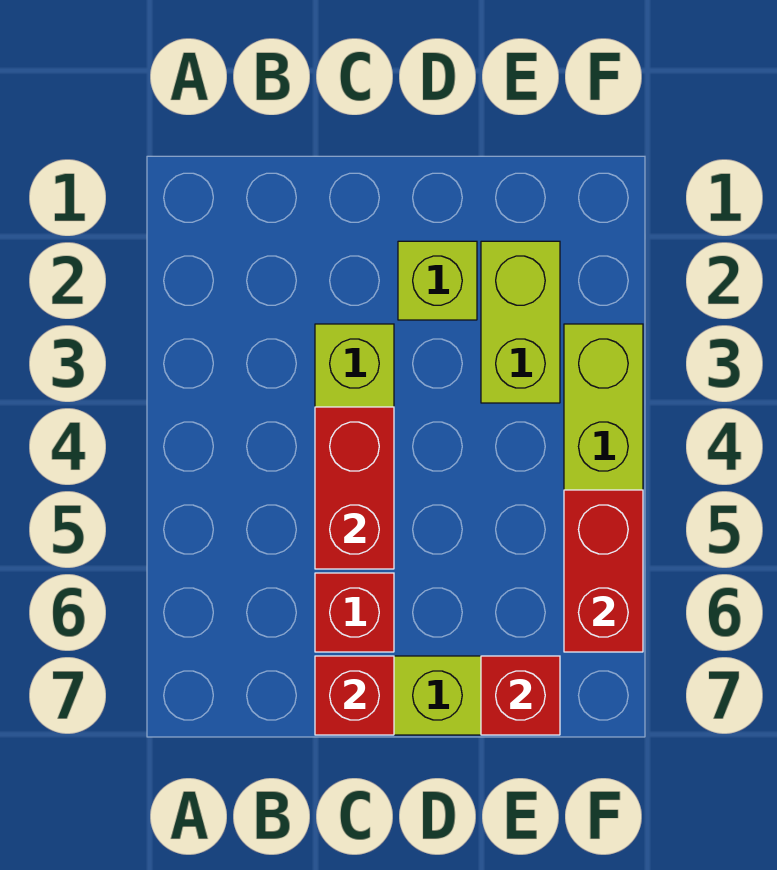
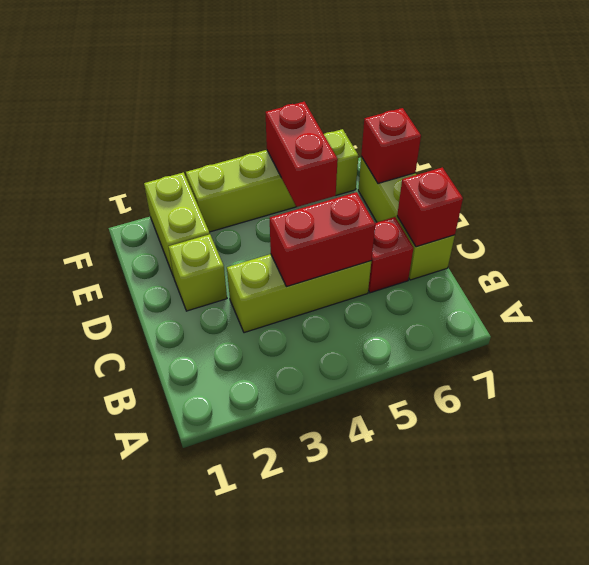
lime brick E2:E3 level 1 -> lime brick E2:F2 level 1
red brick F5:F6 level 2 -> red brick E5:F5 level 2

